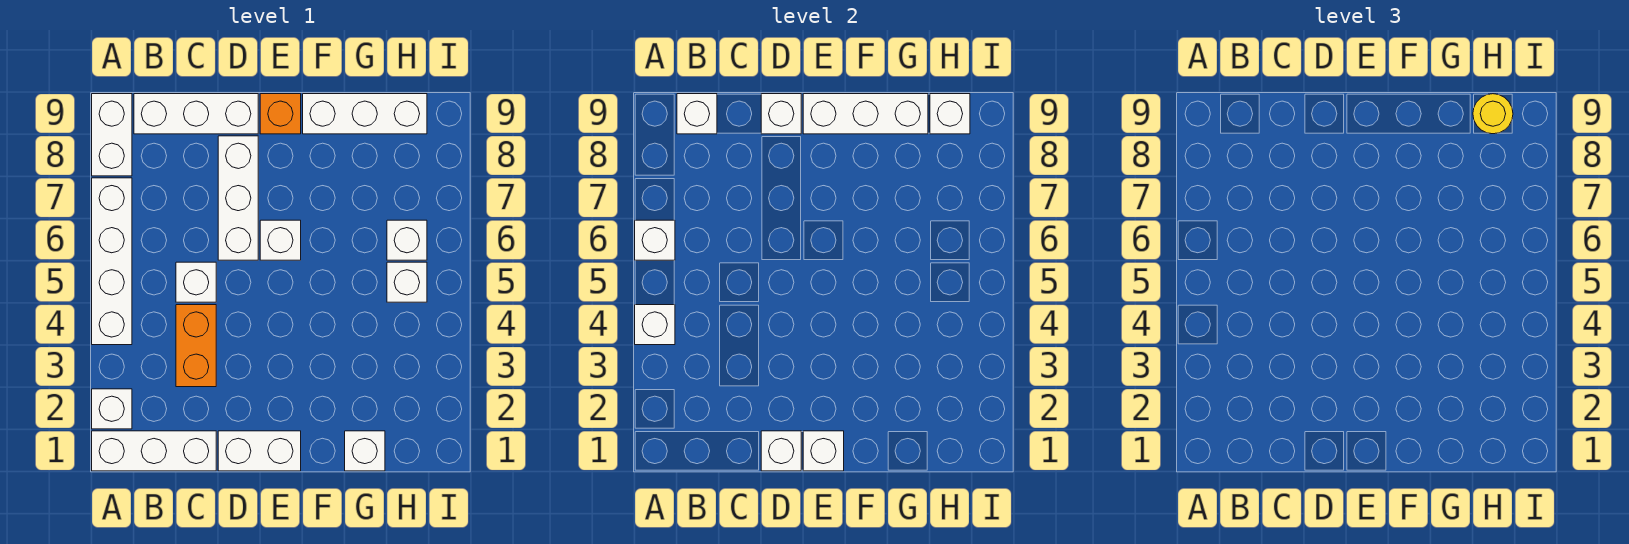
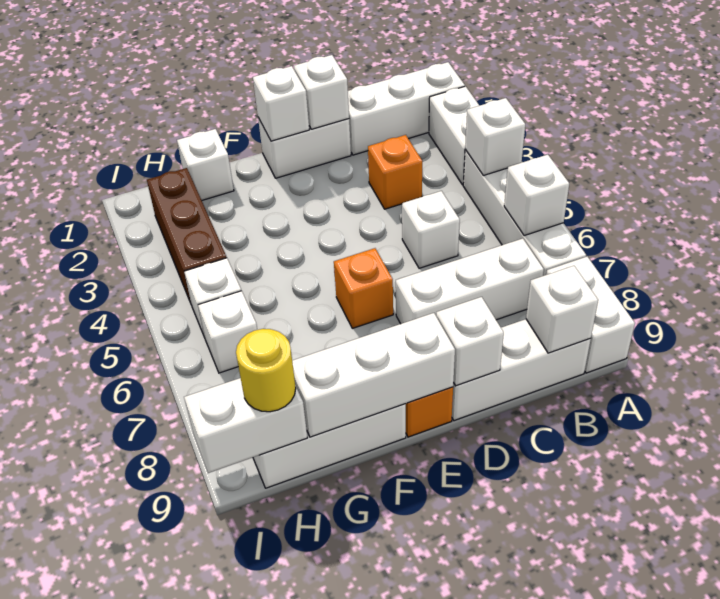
white brick A2 level 1 -> white brick A2:A3 level 1
orange brick C3:C4 level 1 -> orange brick C3 level 1
white brick D6:D8 level 1 -> white brick B7:D7 level 1
white brick E6 level 1 -> orange brick E6 level 1
none -> brown brick H2:H4 level 1
white brick H9 level 2 -> white brick H9:I9 level 2

